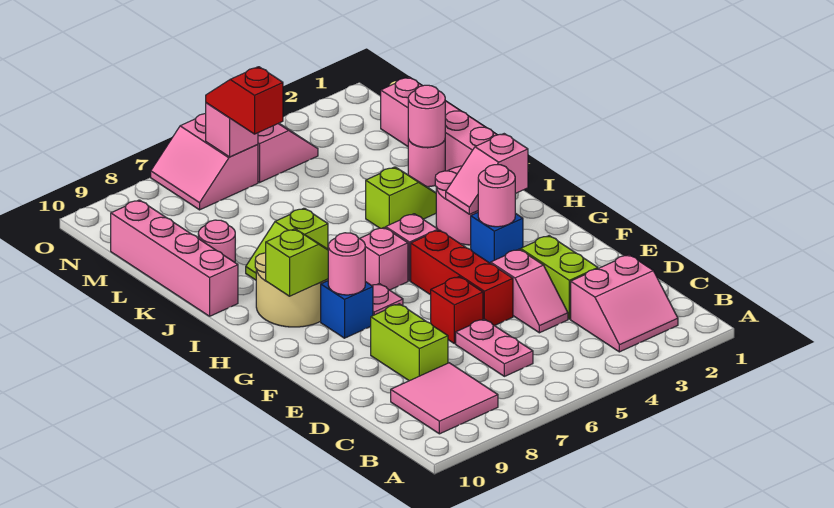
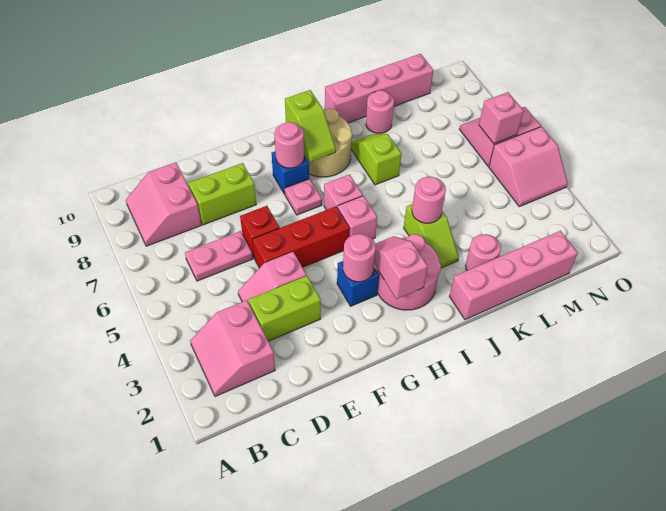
pink tile B8:C9 level 1 -> pink slope B8:C9 level 1 top C
pink round brick K2 level 2 -> pink round brick J4 level 2
red slope M6:N6 level 3 top M -> none

